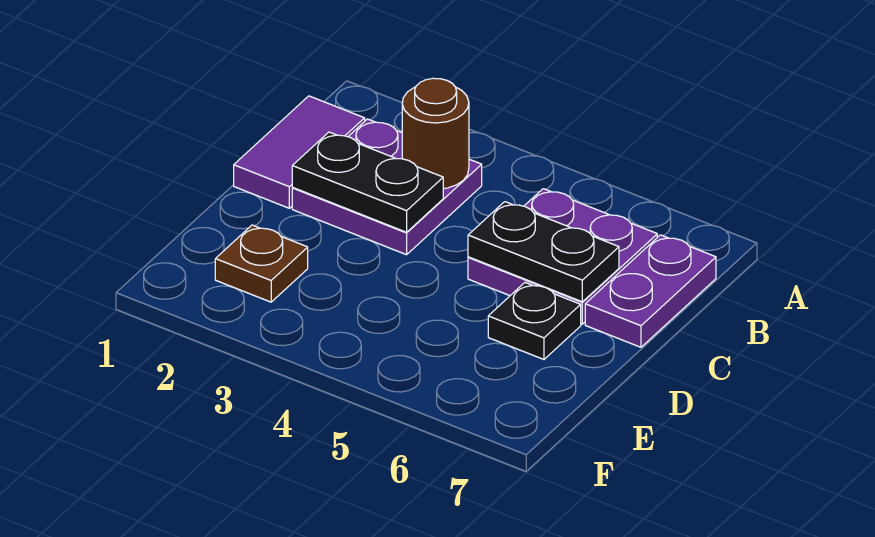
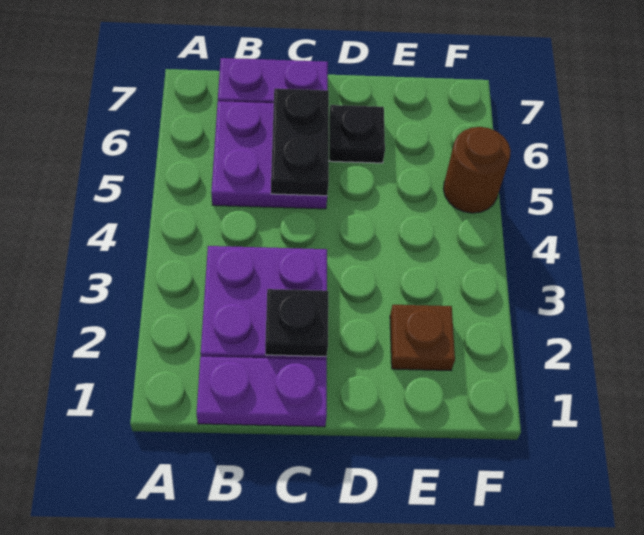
purple tile B1:C1 level 1 -> purple plate B1:C1 level 1
brown round brick B3 level 2 -> brown round brick F5 level 1
black plate C2:C3 level 2 -> black plate C2 level 2

